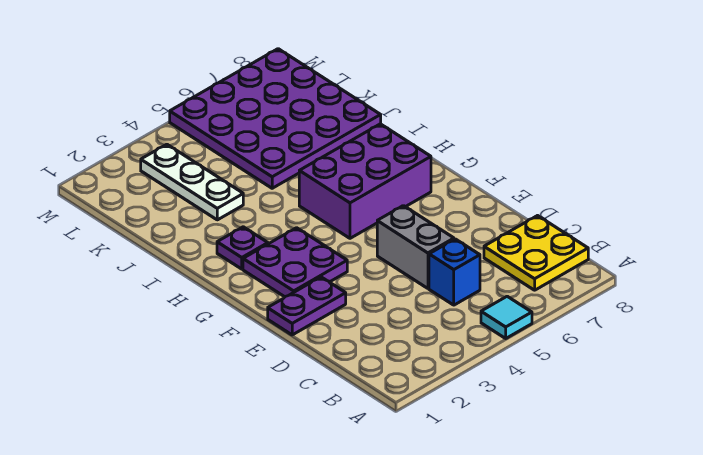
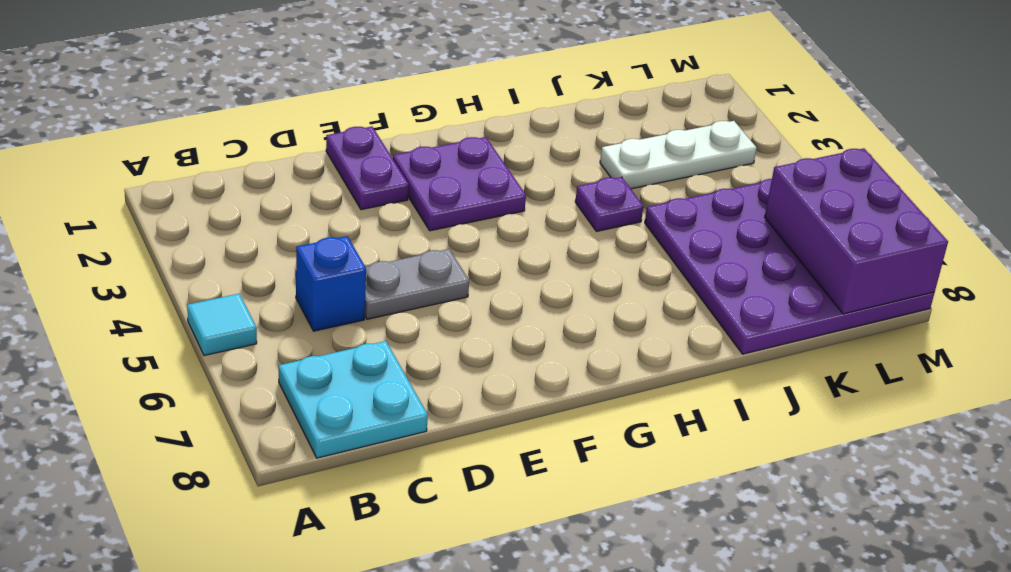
yellow plate B7:C8 level 1 -> cyan plate B7:C8 level 1
grey brick D5:E5 level 1 -> grey plate D5:E5 level 1
purple brick G5:H7 level 1 -> purple brick L6:M8 level 2
purple plate H2 level 1 -> purple plate I4 level 1

